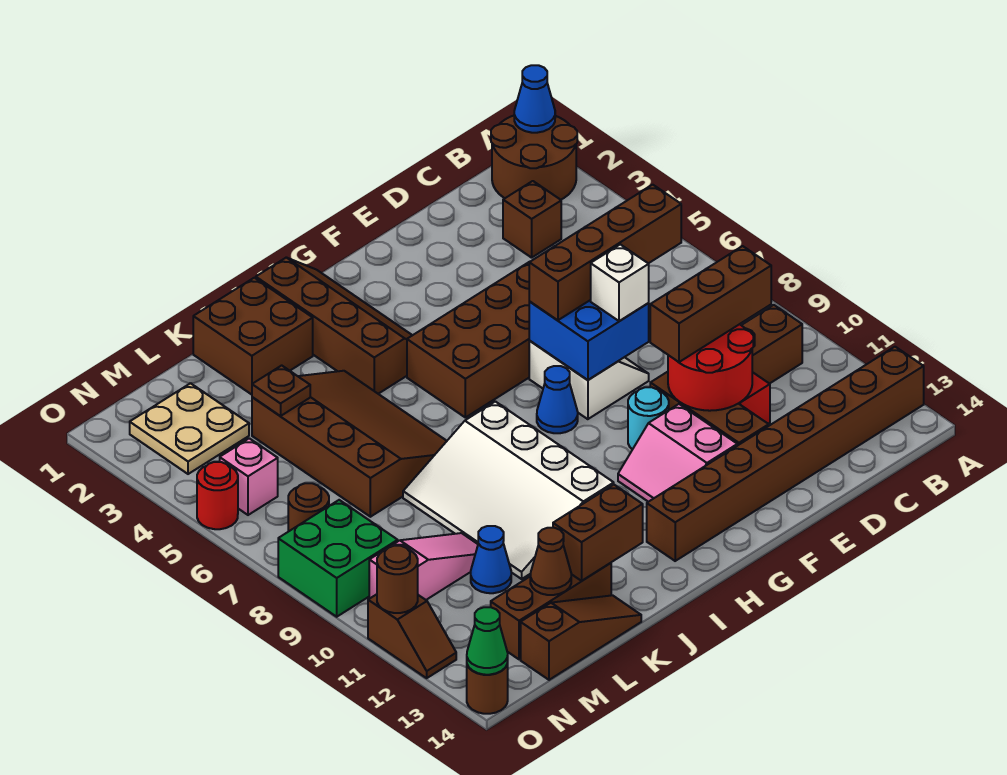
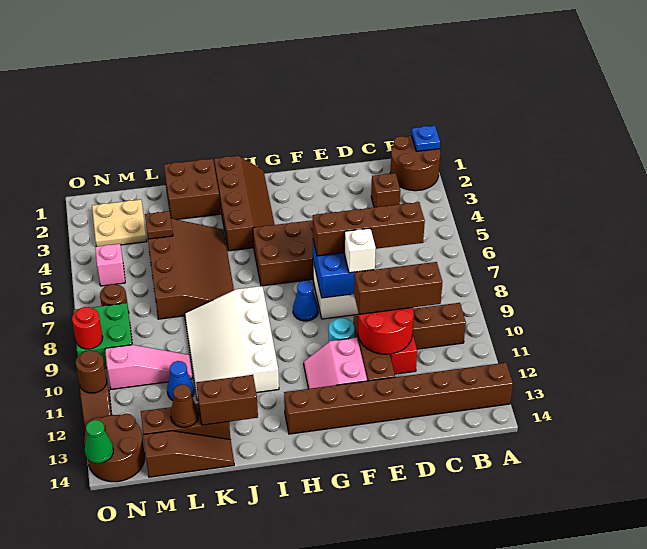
blue cone A1 level 2 -> blue plate A1 level 2
red round brick O5 level 1 -> red round brick O9 level 2
brown round brick O14 level 1 -> brown round brick N13:O14 level 1

